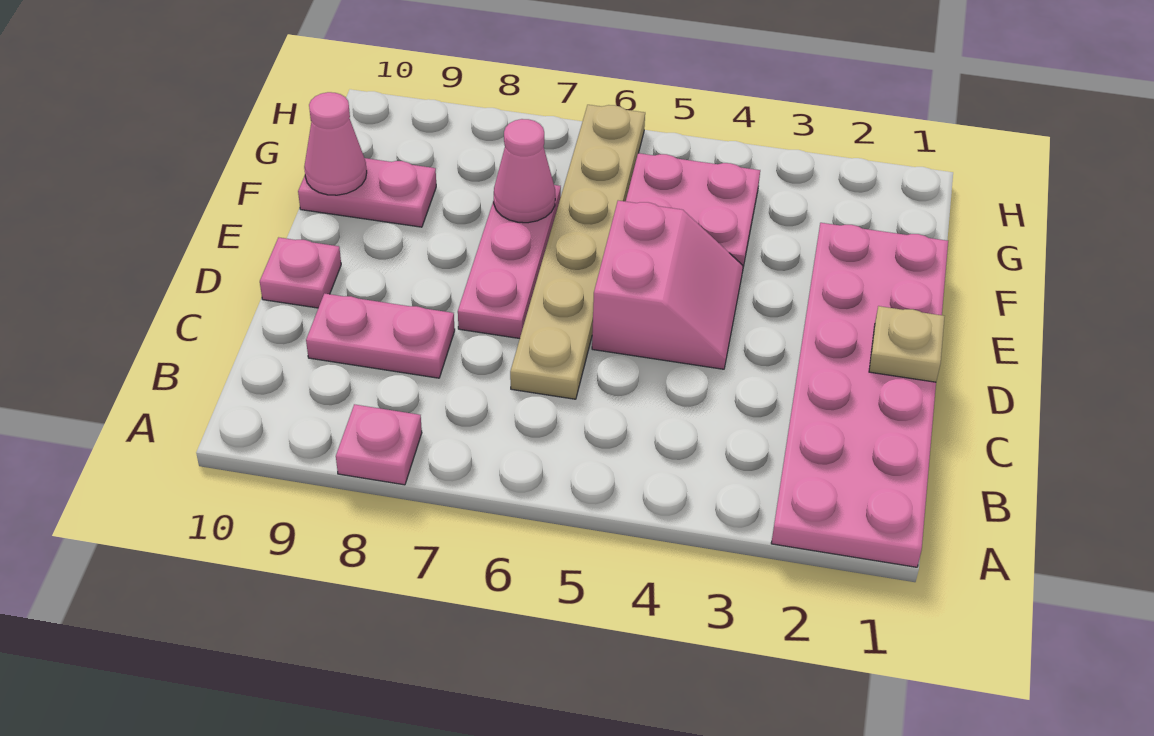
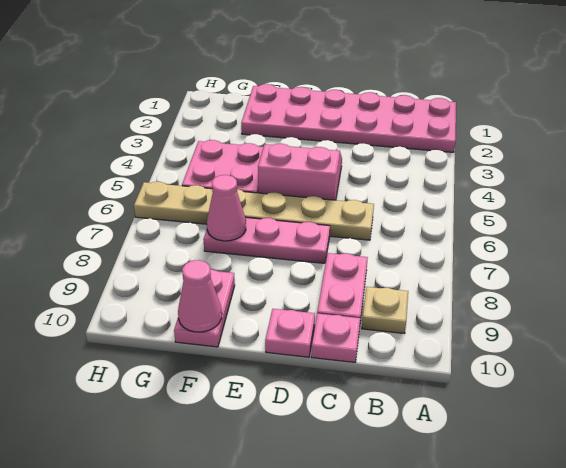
pink plate A8 level 1 -> pink plate C10 level 1
tan plate D1 level 2 -> tan plate B9 level 1

